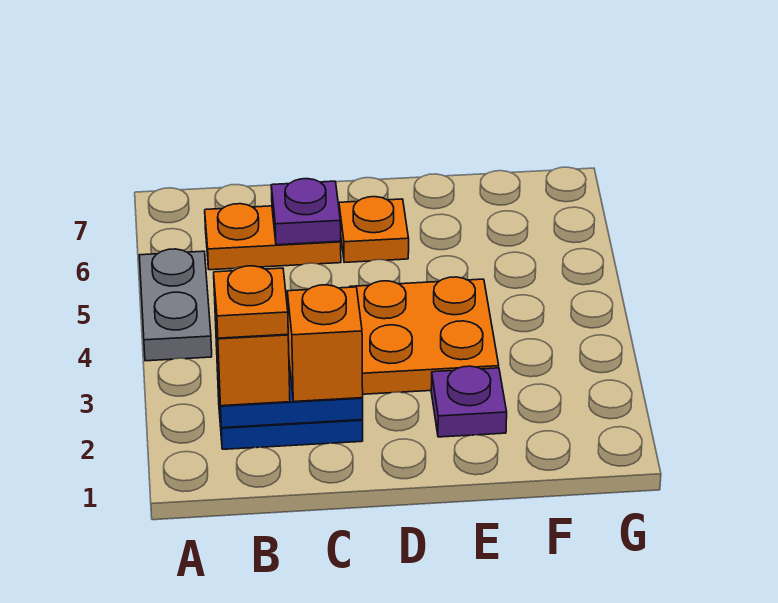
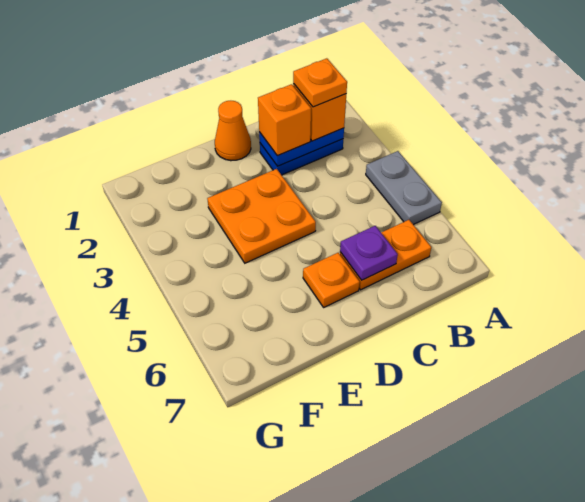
none -> orange cone D1 level 1
purple plate E2 level 1 -> none

